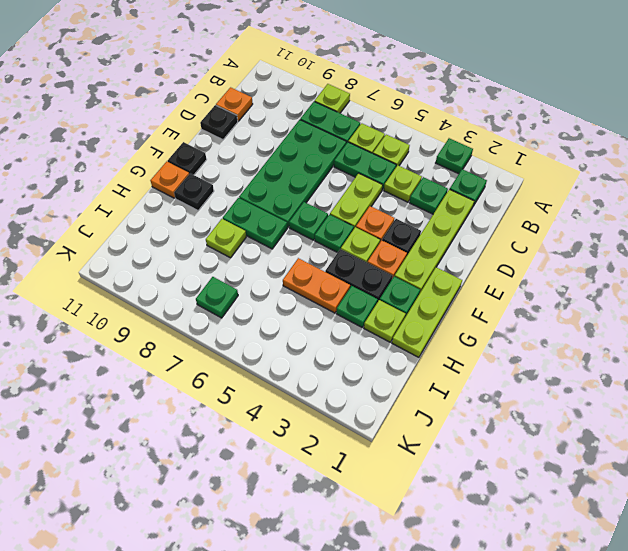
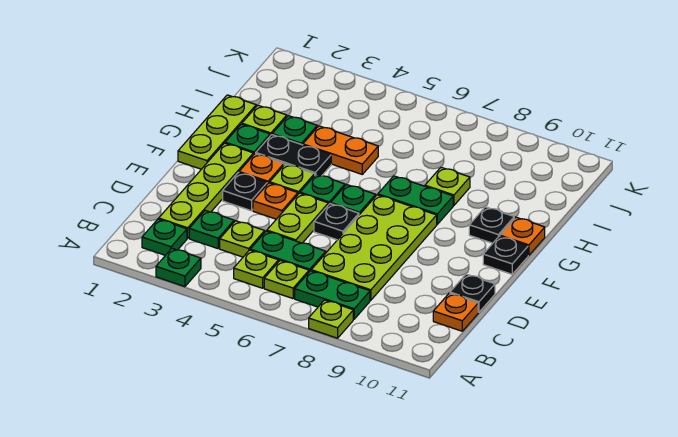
green plate C7:F8 level 1 -> lime plate C7:F8 level 1
none -> black plate E6 level 1
green plate J7 level 1 -> none

